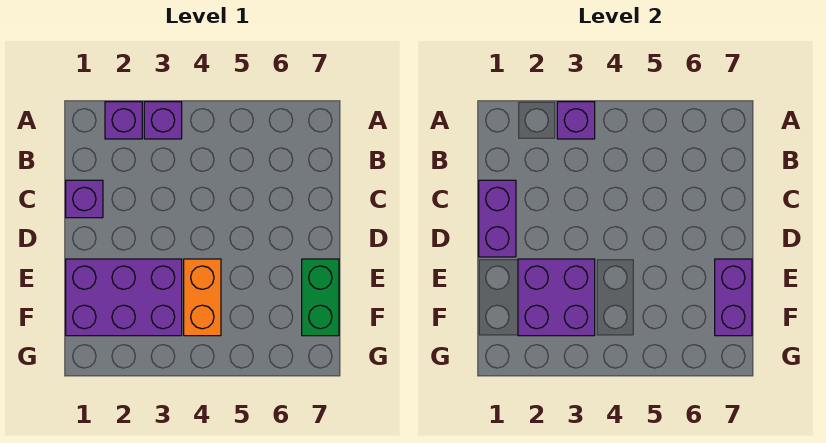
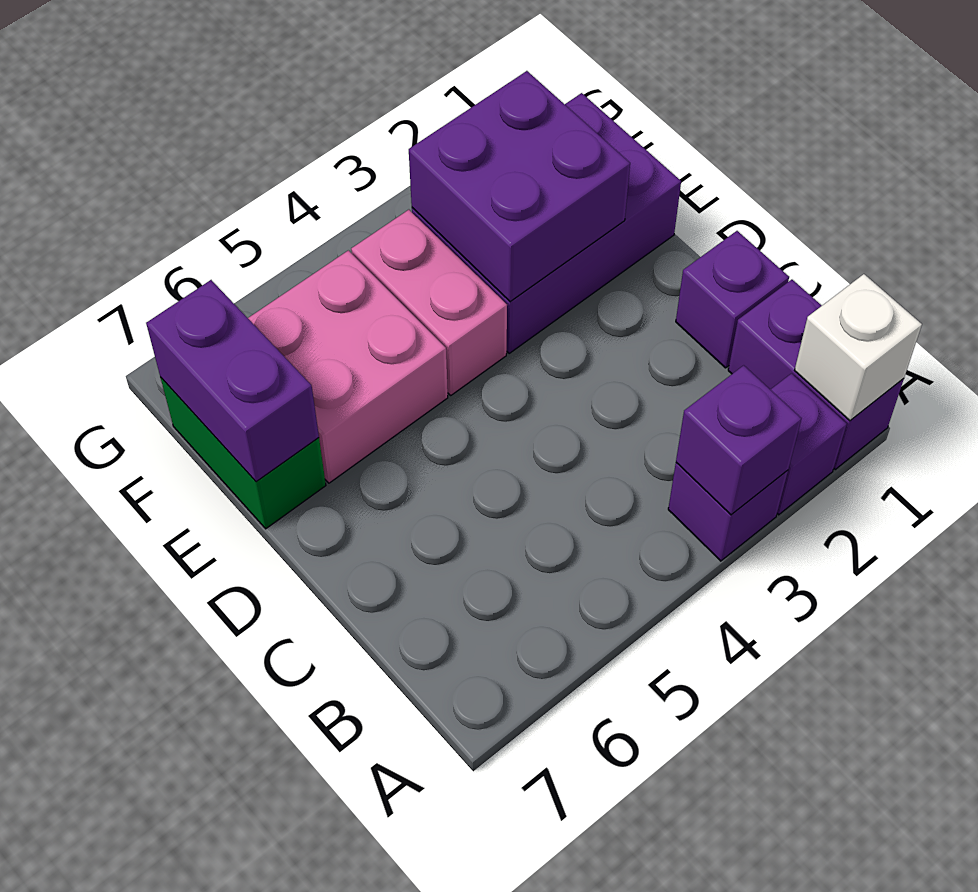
none -> white brick A1 level 2
purple brick C1:D1 level 2 -> purple brick A1:B1 level 1
orange brick E4:F4 level 1 -> pink brick E4:F4 level 1
none -> pink brick E5:F6 level 1

